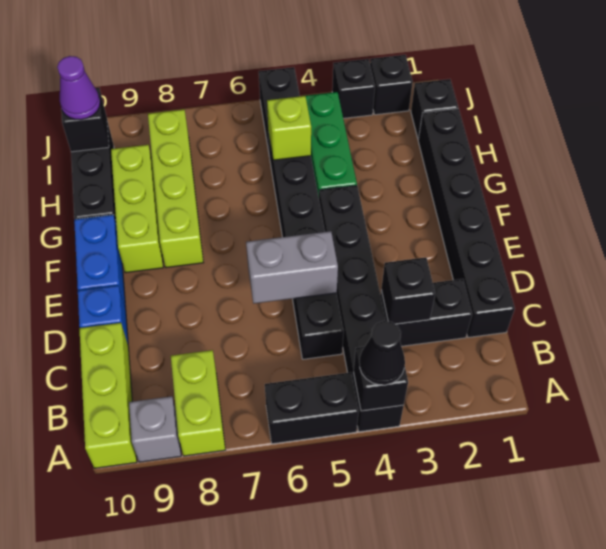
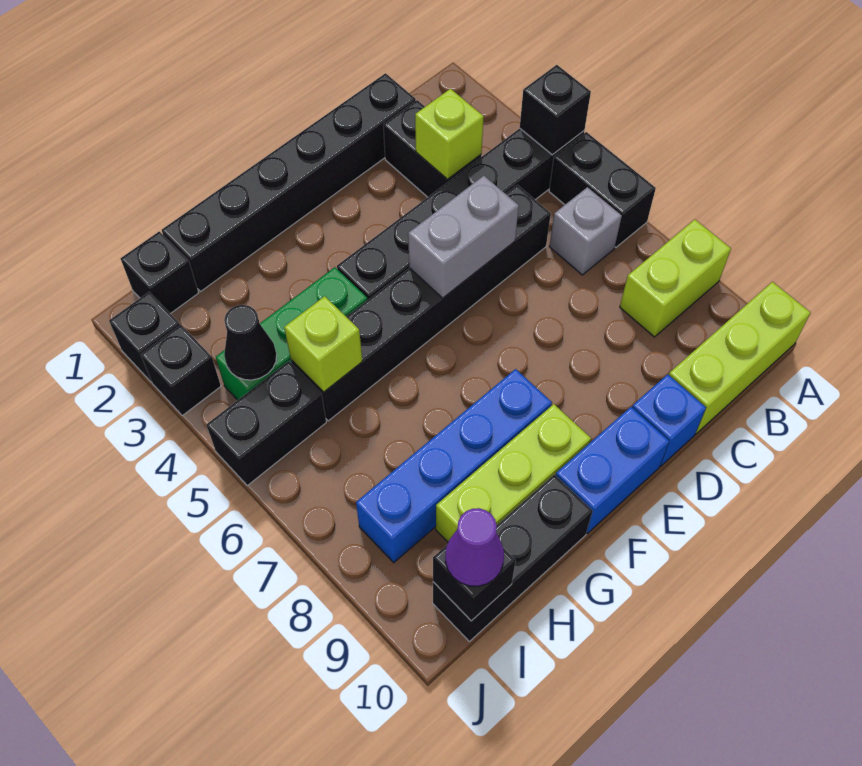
black cone A4 level 3 -> black cone I4 level 2
grey brick A9 level 1 -> grey brick B6 level 1
black brick C3 level 2 -> lime brick C3 level 2
grey brick D5:D6 level 2 -> grey brick D5:E5 level 2
lime brick F8:I8 level 1 -> blue brick F8:I8 level 1

